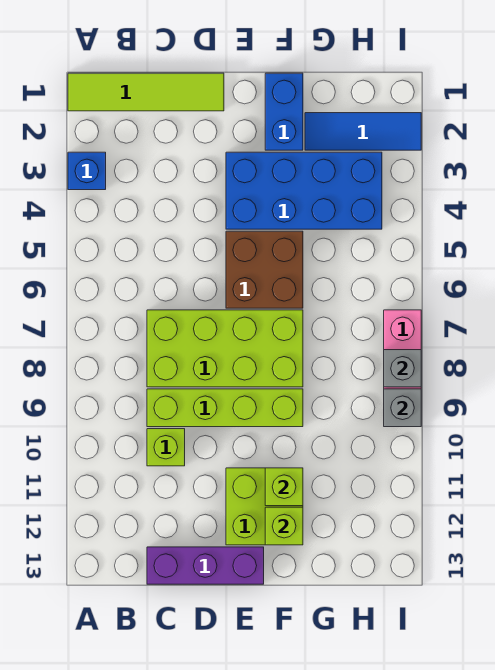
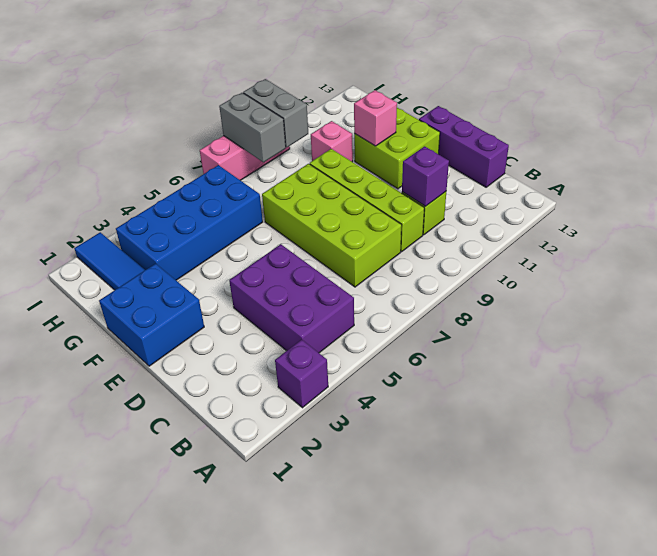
lime tile A1:D1 level 1 -> none
blue brick A3 level 1 -> purple brick A3 level 1
none -> purple brick B4:D5 level 1
none -> purple brick C10 level 2
blue brick E3:H4 level 1 -> blue brick G3:H6 level 1
brown brick E5:F6 level 1 -> none
blue brick F1:F2 level 1 -> blue brick E1:F2 level 1
lime brick F11 level 2 -> pink brick F11 level 2
lime brick F12 level 2 -> none
none -> pink brick G10 level 1
grey brick I8 level 2 -> grey brick H8:I8 level 2
grey brick I9 level 2 -> grey brick H9:I9 level 2

